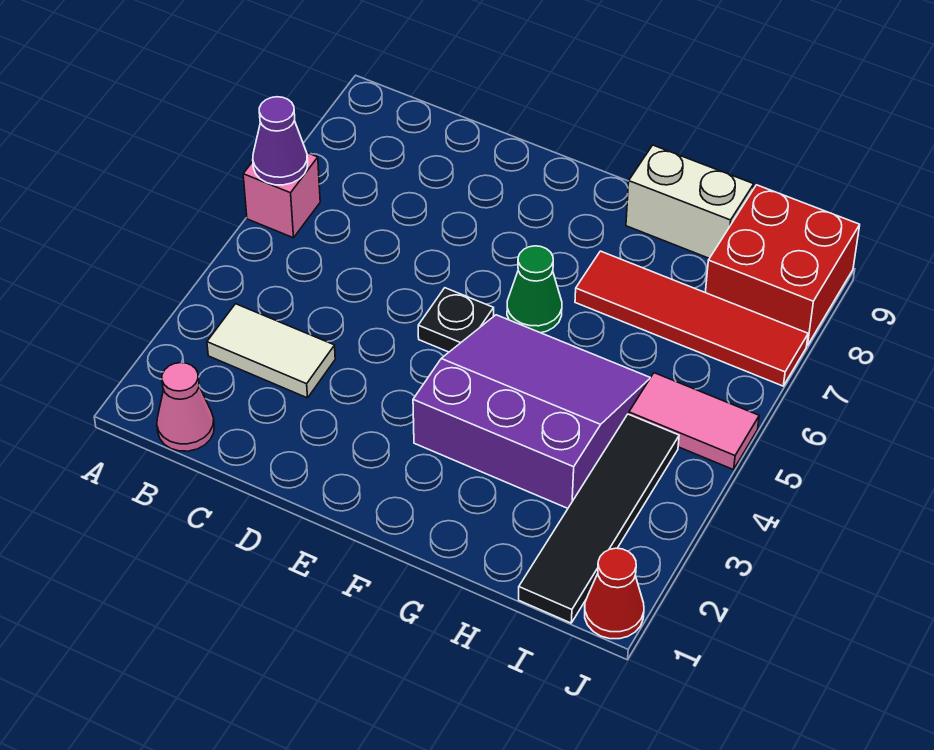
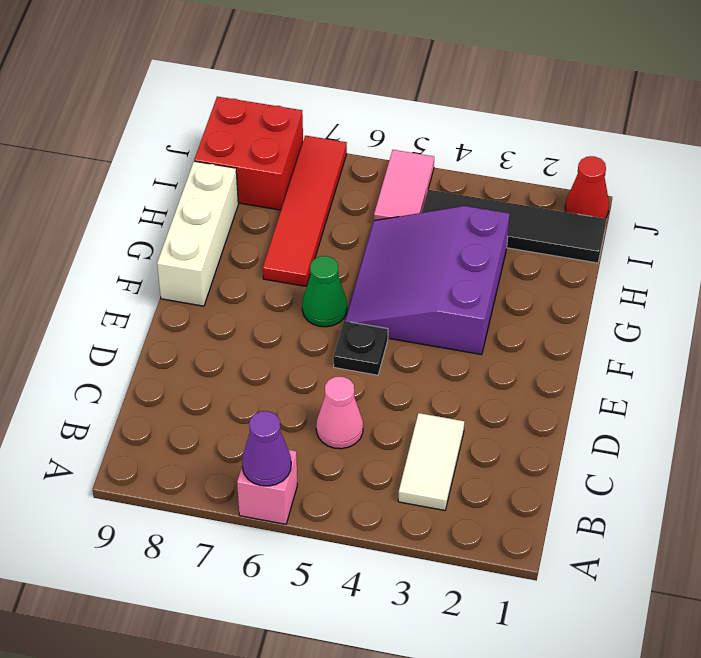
pink cone B1 level 1 -> pink cone C5 level 1
white brick G9:H9 level 1 -> white brick F9:H9 level 1

